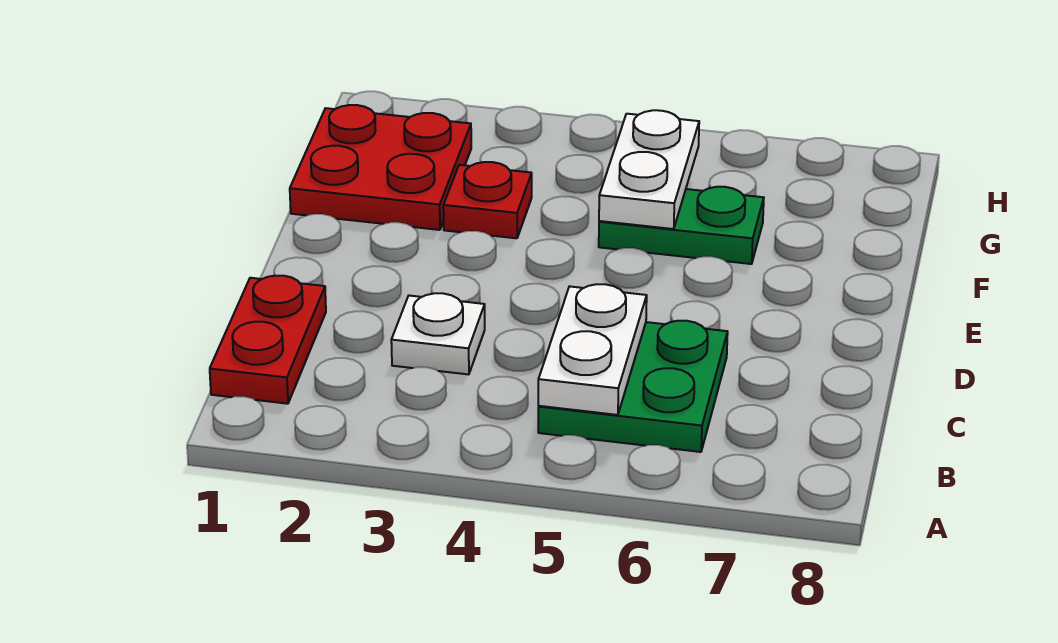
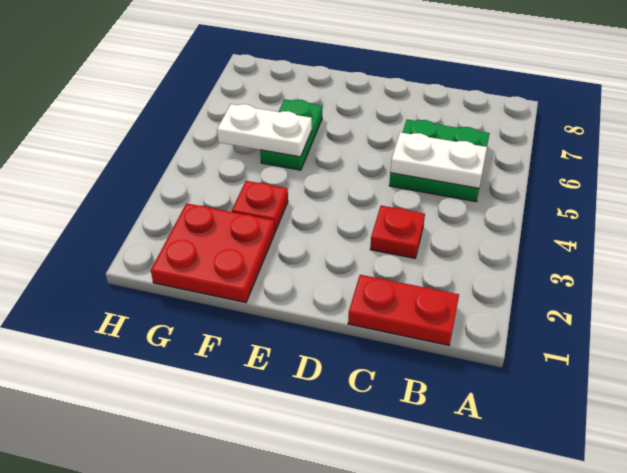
white plate C3 level 1 -> red plate C3 level 1

